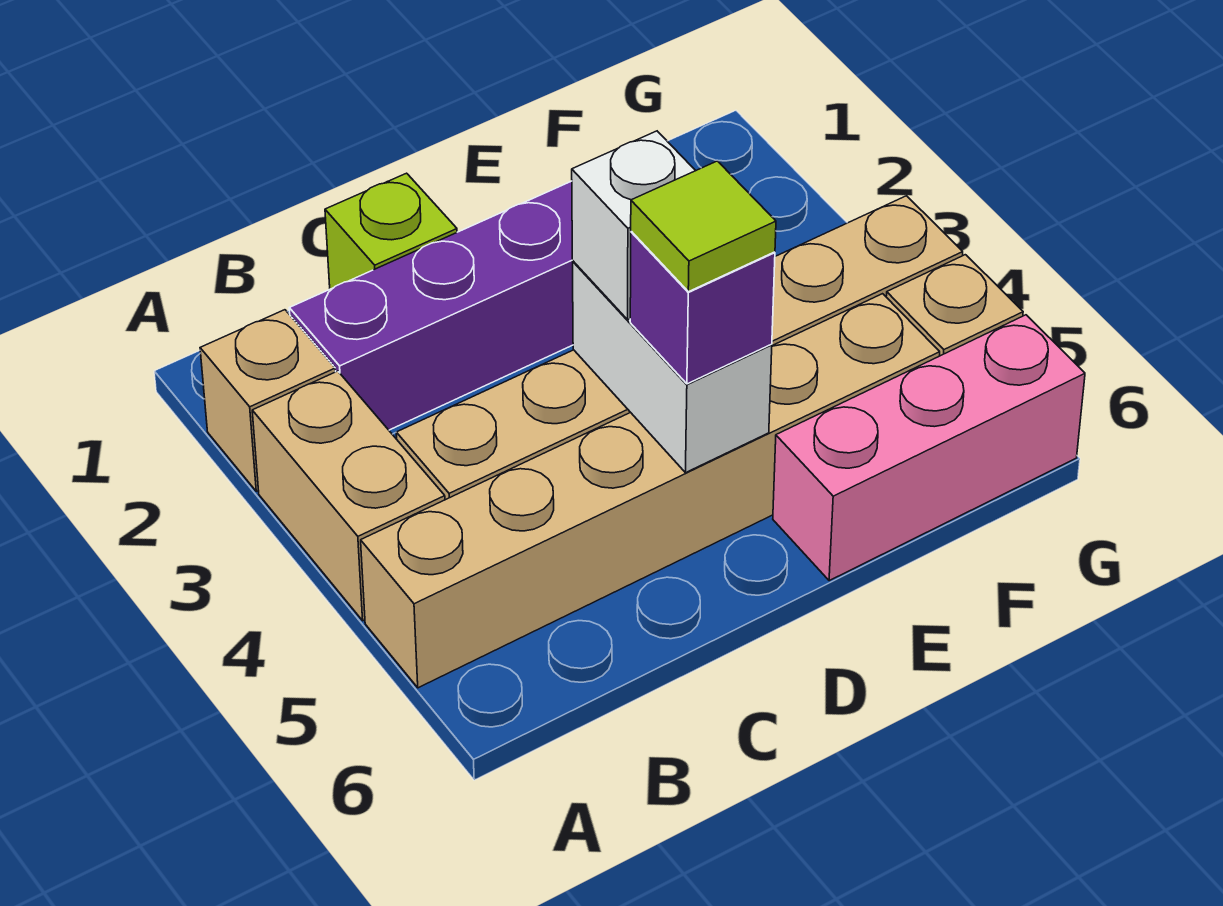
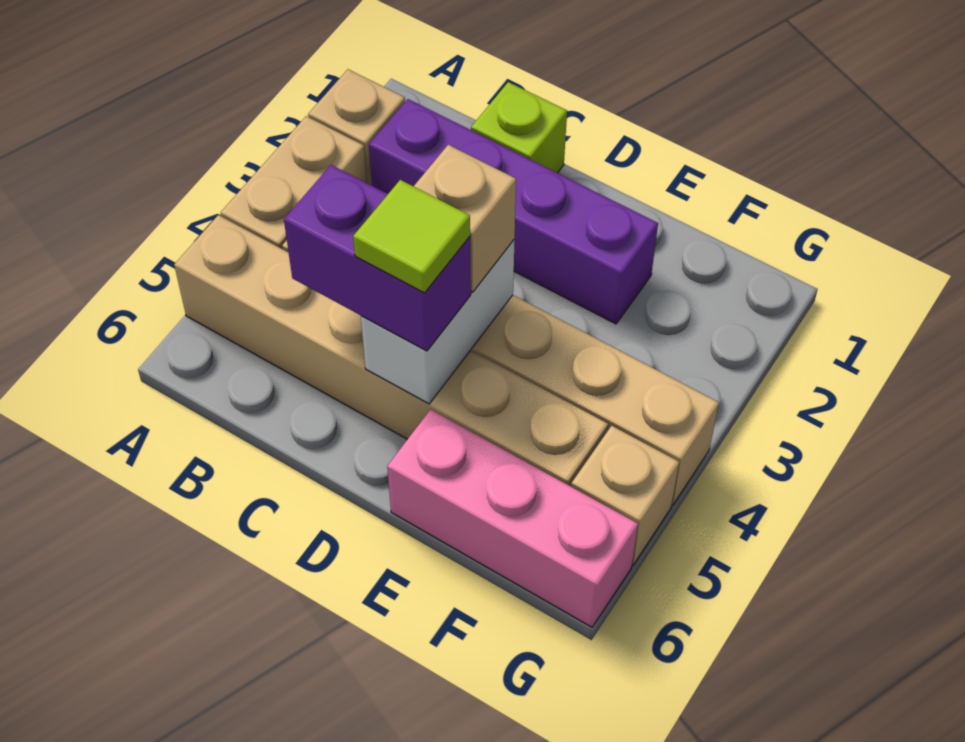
white brick D4 level 3 -> tan brick D4 level 3
purple brick D5 level 3 -> purple brick C5:D5 level 3

